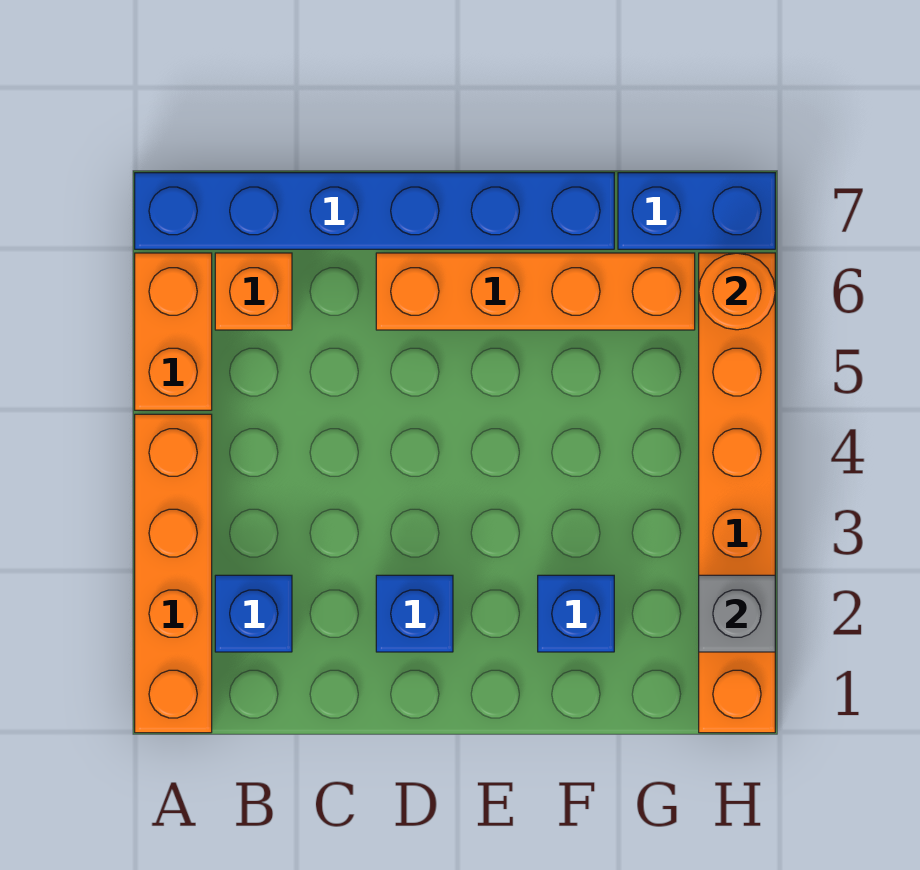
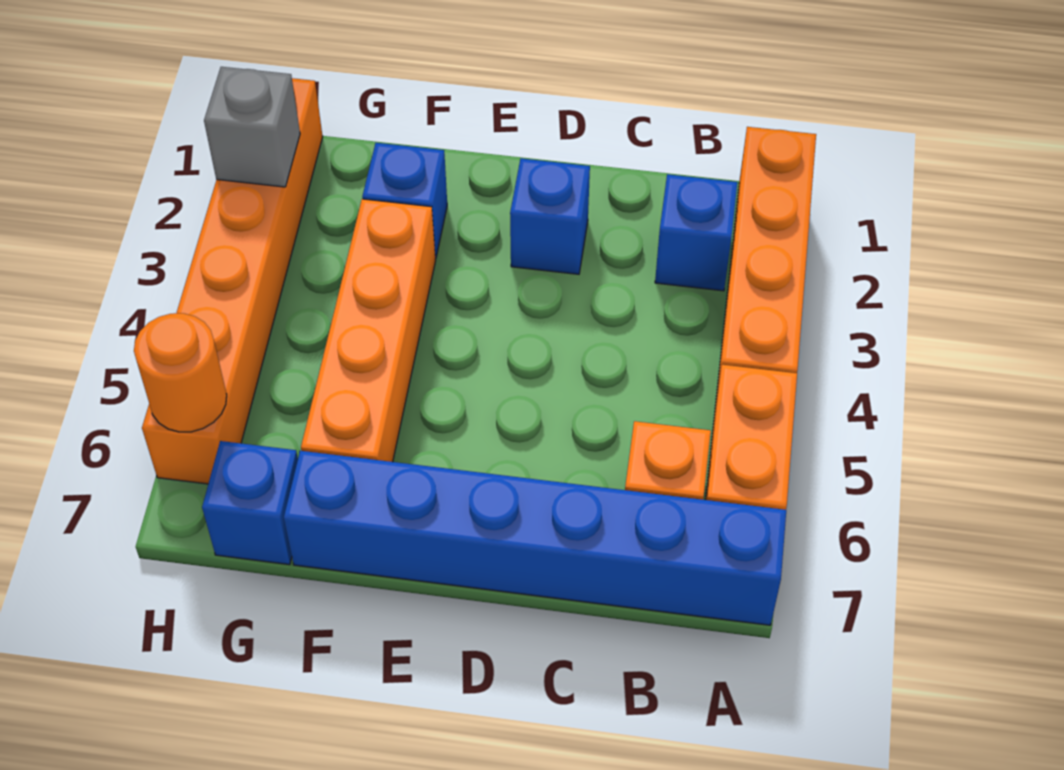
orange brick D6:G6 level 1 -> orange brick F3:F6 level 1
blue brick G7:H7 level 1 -> blue brick G7 level 1

